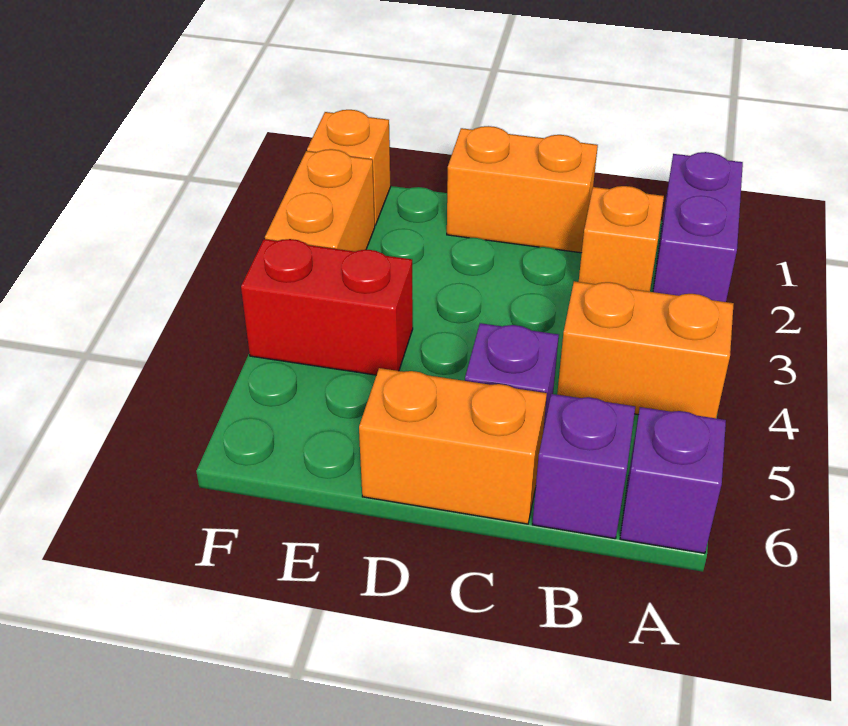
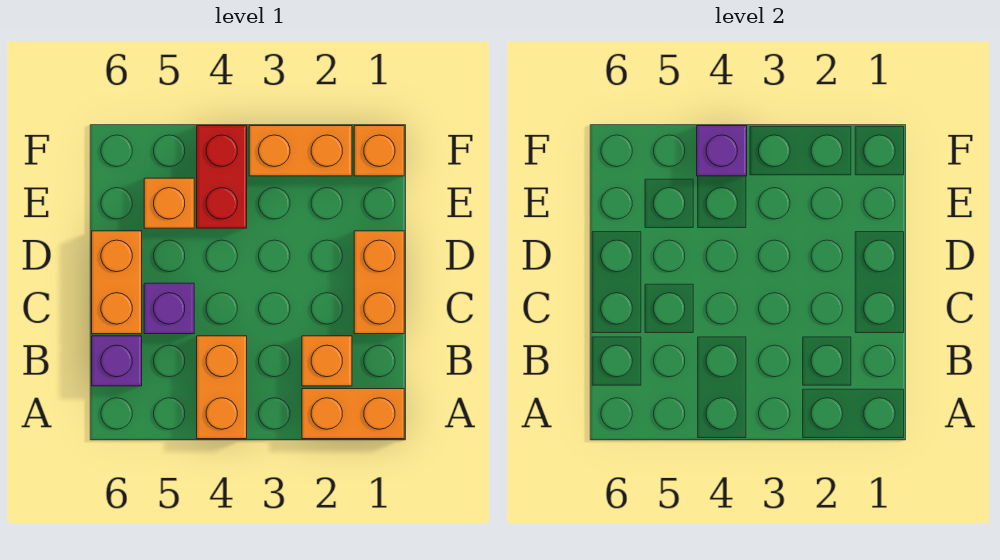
purple brick A1:A2 level 1 -> orange brick A1:A2 level 1
purple brick A6 level 1 -> purple brick F4 level 2
none -> orange brick E5 level 1

